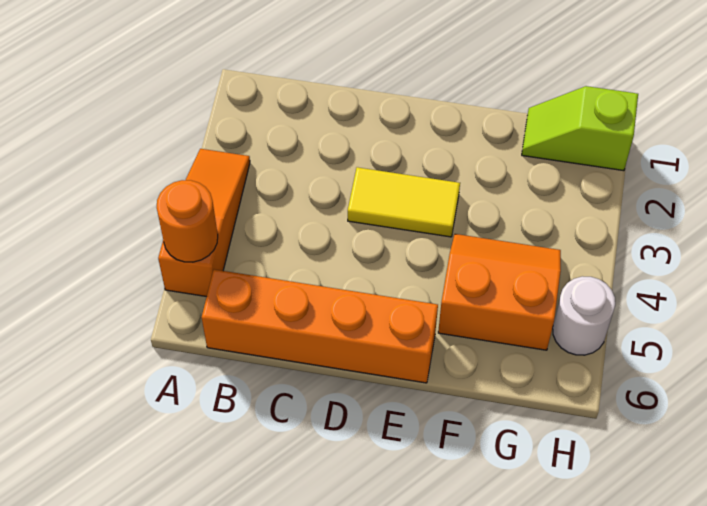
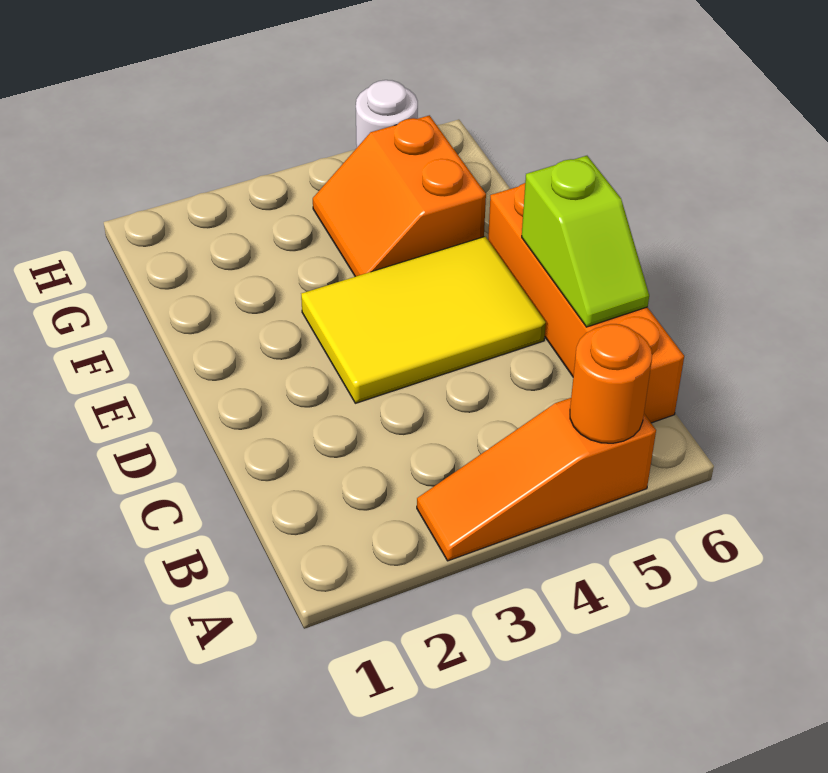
yellow tile D3:E3 level 1 -> yellow tile D3:E5 level 1
lime slope G1:H1 level 1 top H -> lime slope C6:D6 level 2 top D

